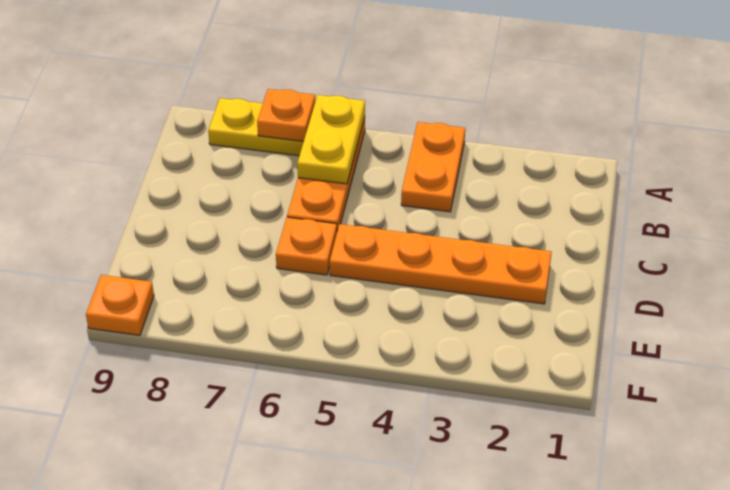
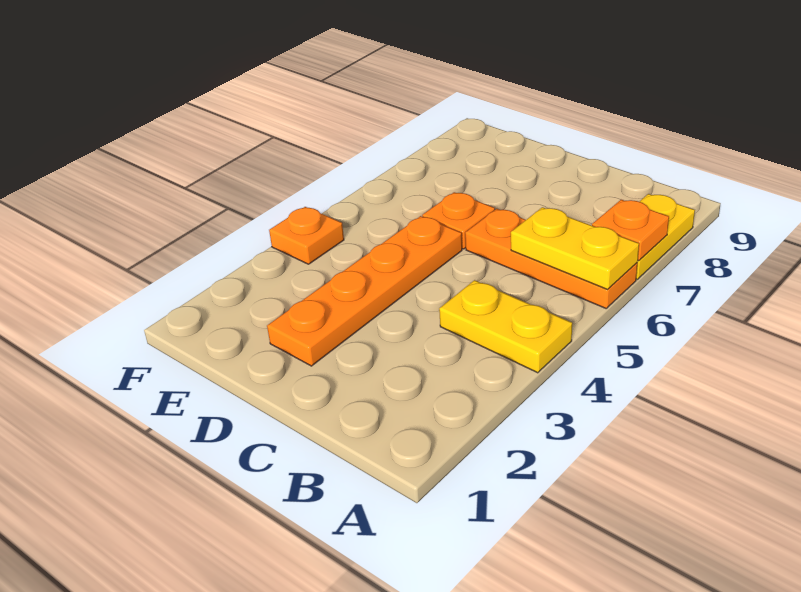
orange plate A4:B4 level 1 -> yellow plate A4:B4 level 1
orange plate F9 level 1 -> orange plate F4 level 1

